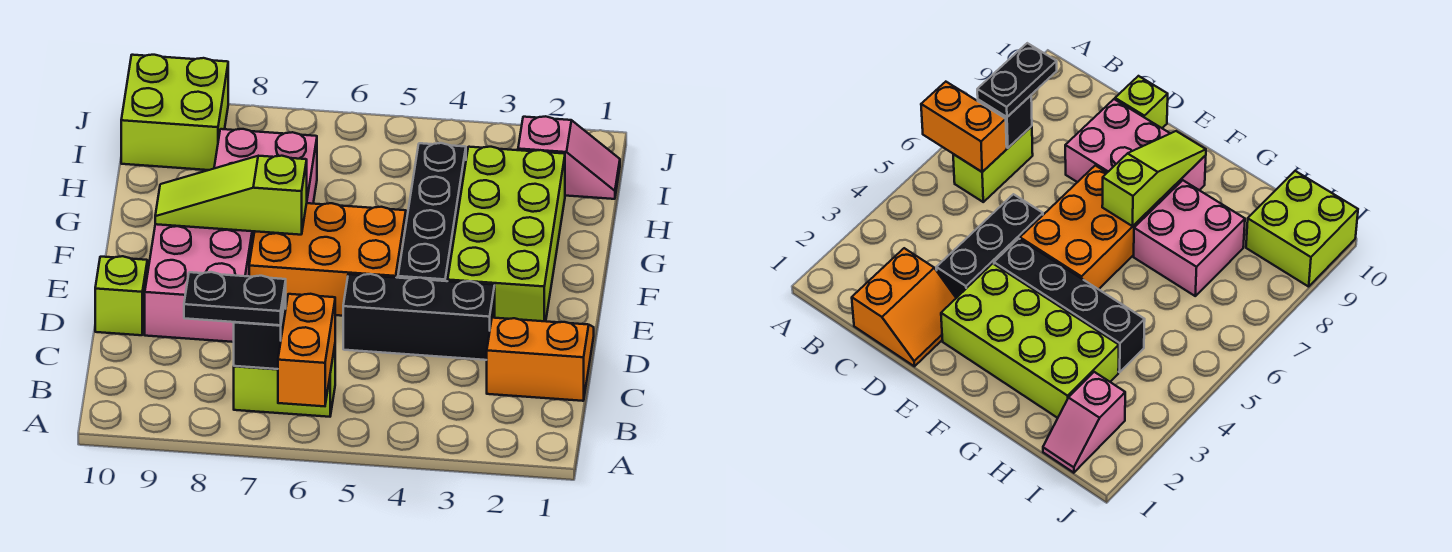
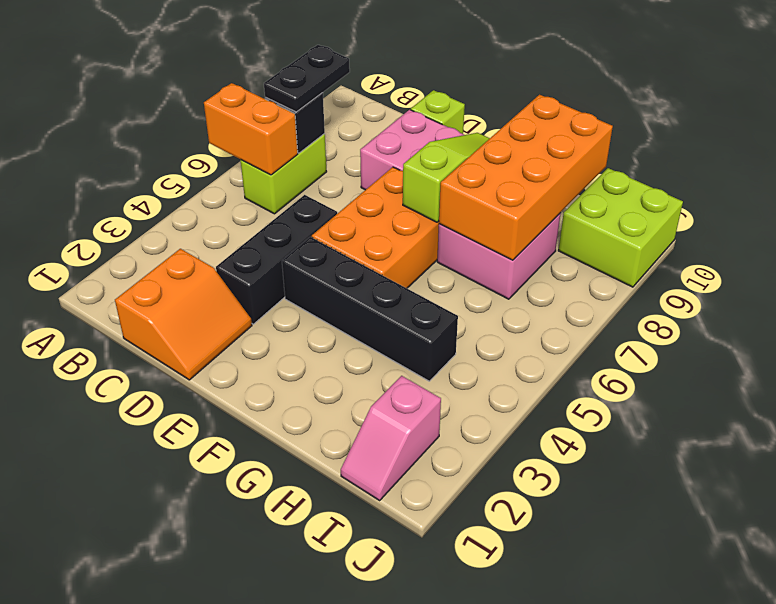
lime brick E2:H3 level 1 -> none
none -> orange brick G7:H10 level 2

